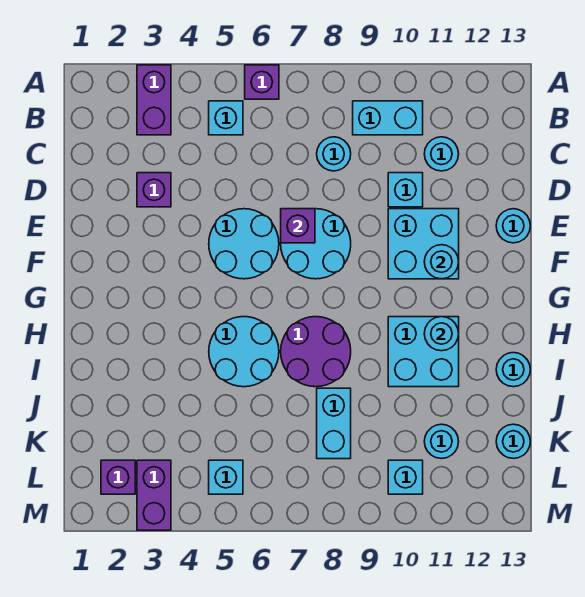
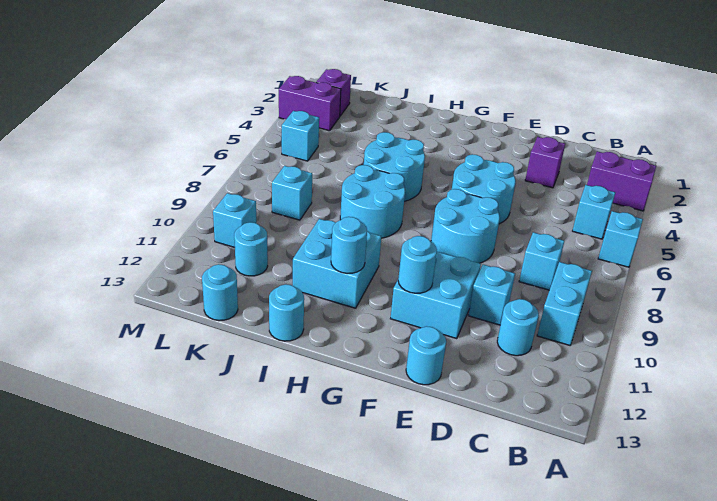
purple brick A6 level 1 -> cyan brick A6 level 1
cyan round brick C8 level 1 -> cyan brick C8 level 1
purple brick E7 level 2 -> none
purple round brick H7:I8 level 1 -> cyan round brick H7:I8 level 1
cyan brick J8:K8 level 1 -> cyan brick K8 level 1

